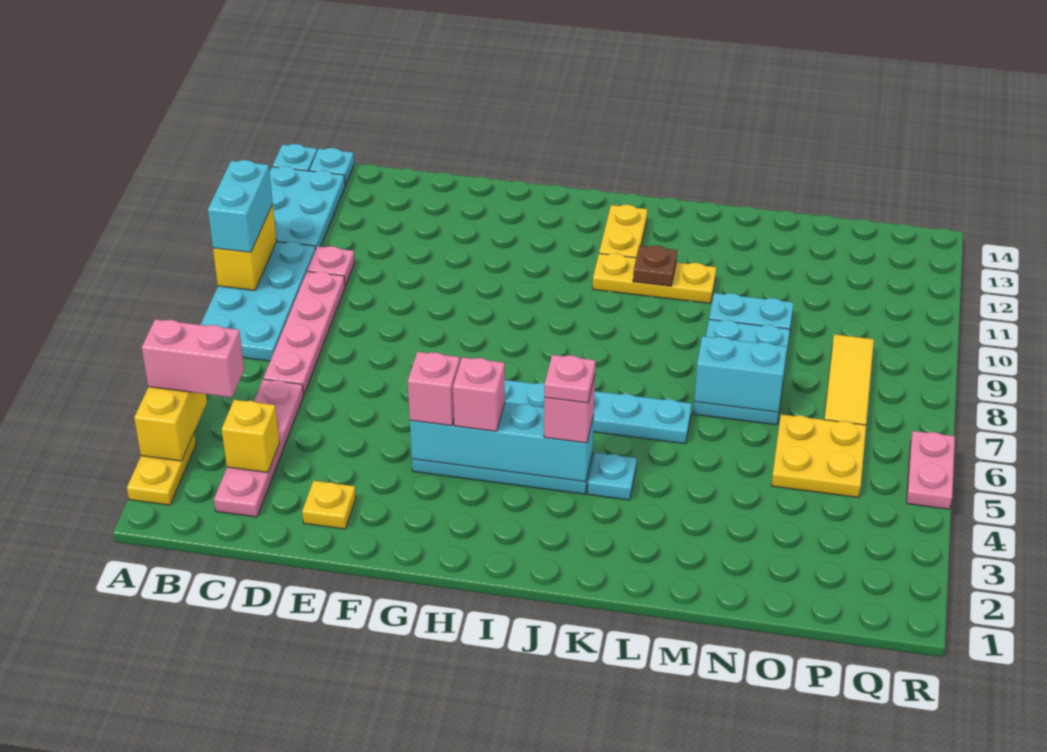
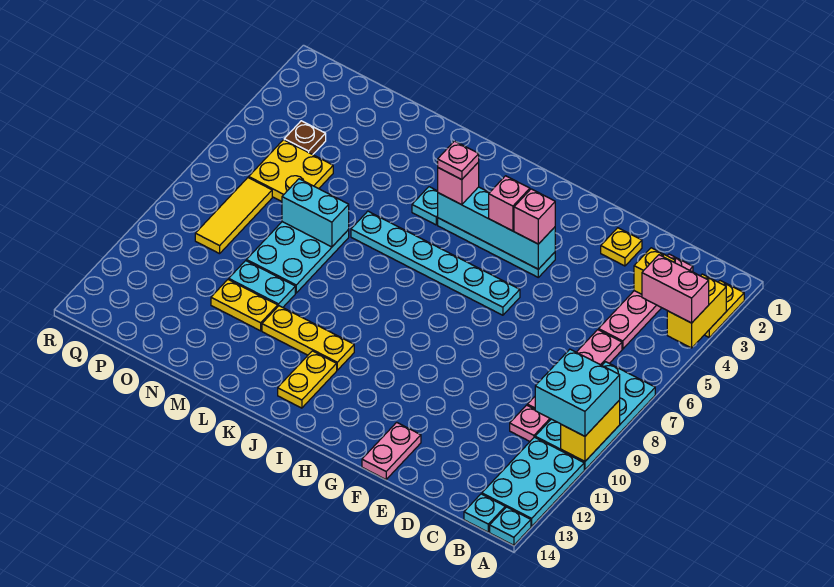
cyan brick A9:A10 level 3 -> cyan brick A9:B10 level 3
brown plate K11 level 2 -> brown plate P4 level 1
none -> yellow plate M11:N11 level 1
pink plate R5:R6 level 1 -> pink plate F13:F14 level 1

